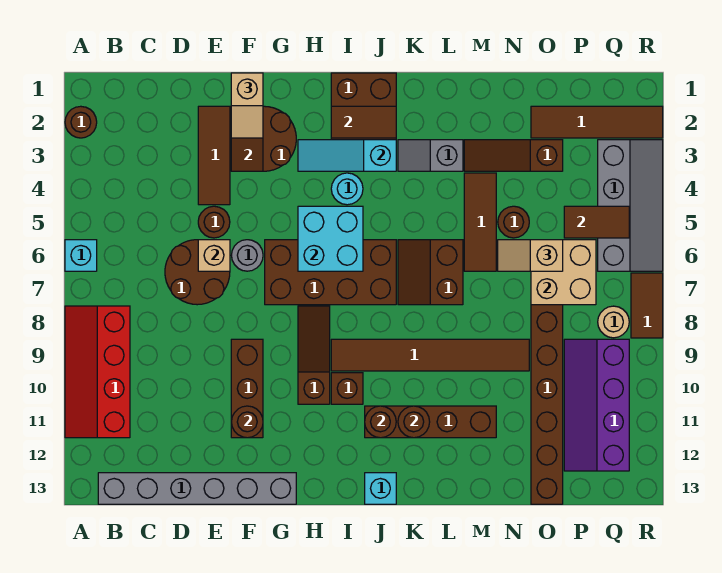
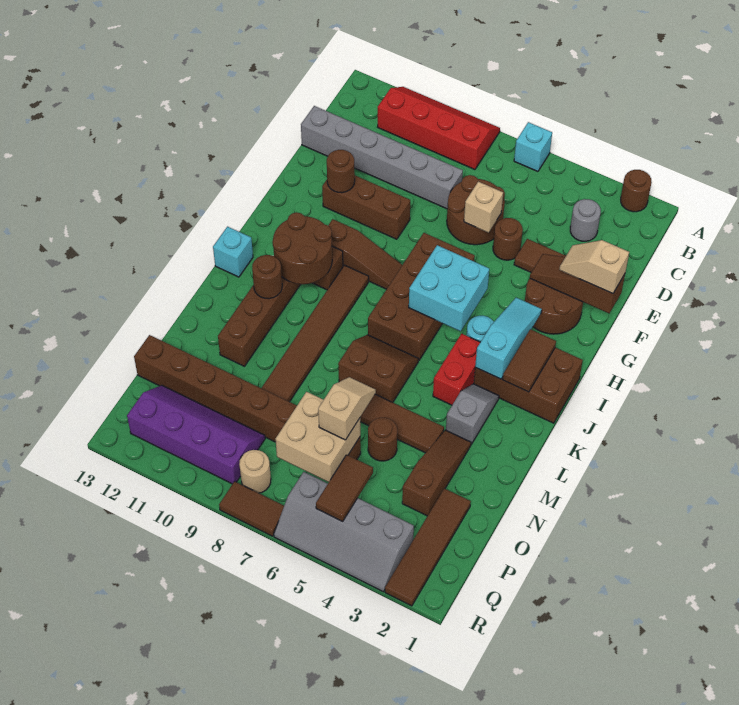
grey brick B13:G13 level 1 -> grey brick D8:D13 level 1
grey round brick F6 level 1 -> grey round brick C3 level 1
none -> red brick J4:K4 level 1
brown round brick J11 level 2 -> brown round brick I10:J11 level 2

